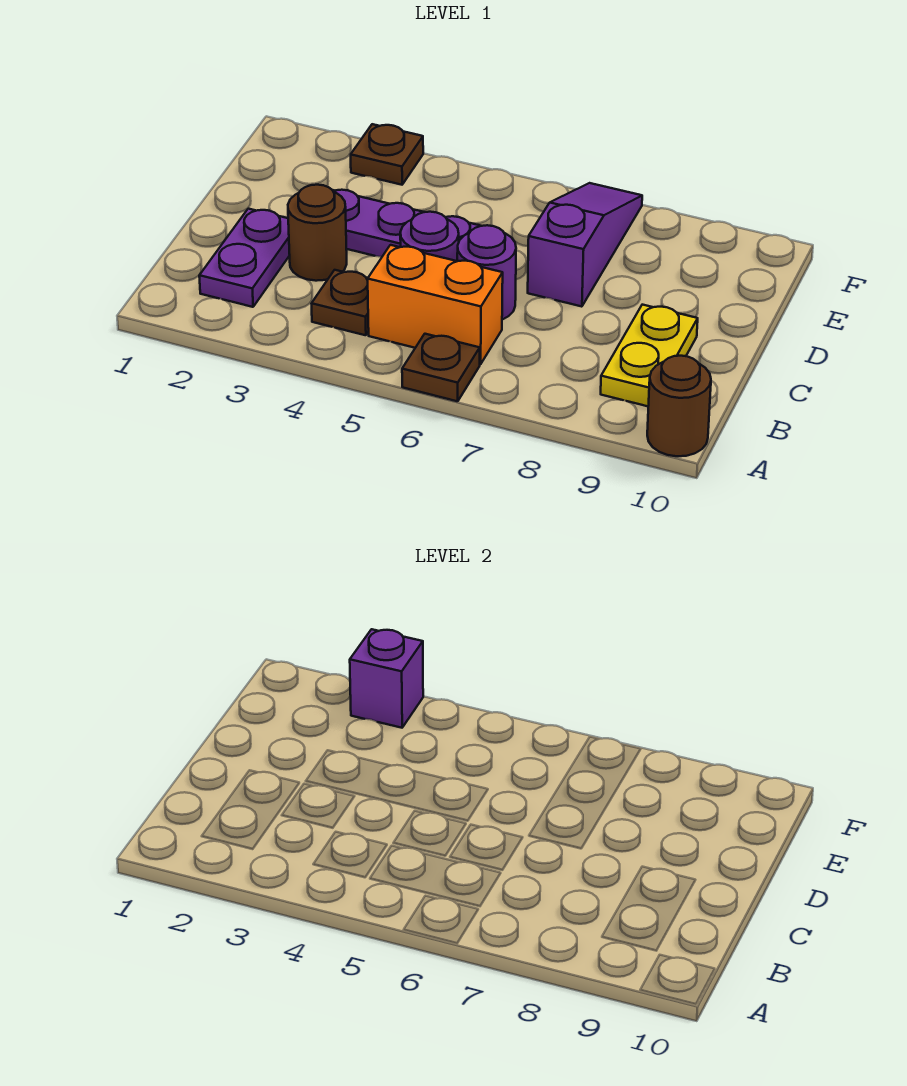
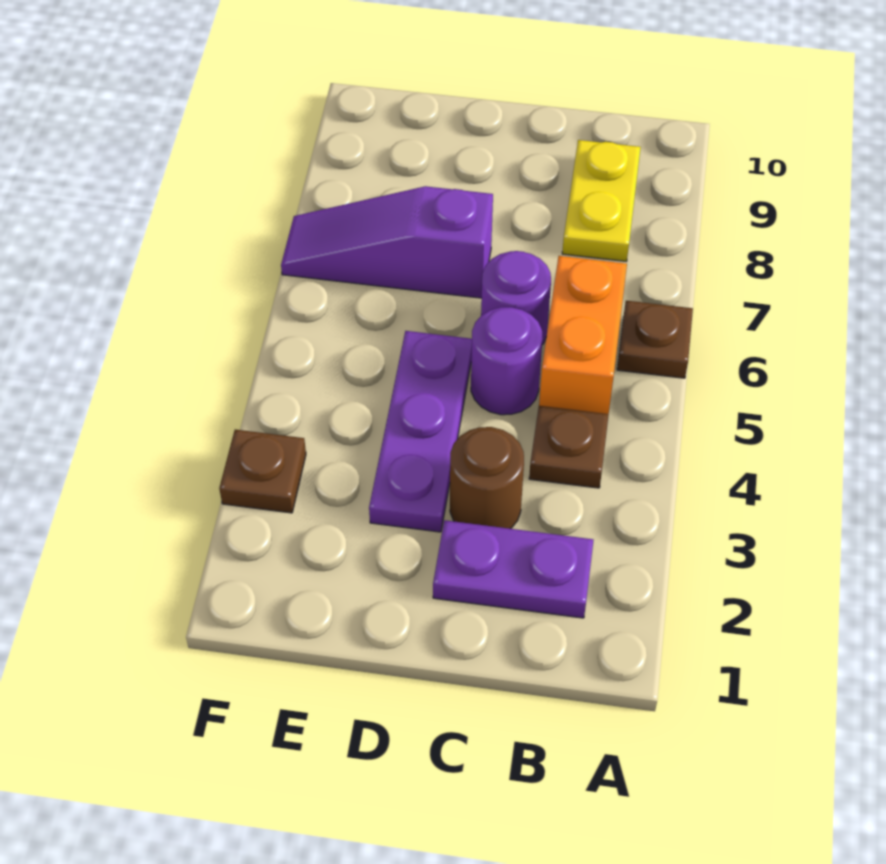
brown round brick A10 level 1 -> none
yellow plate B9:C9 level 1 -> yellow plate B8:B9 level 1
purple brick F3 level 2 -> none

